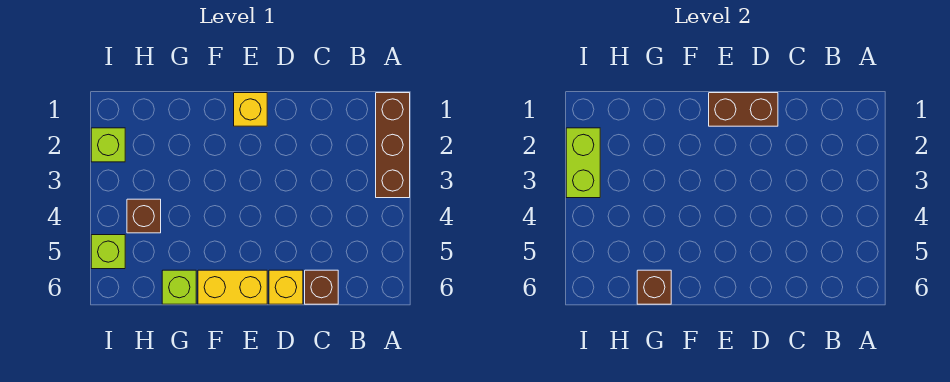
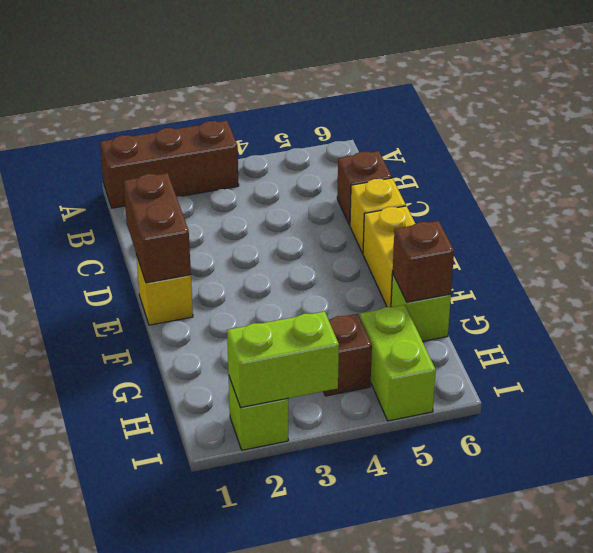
lime brick I5 level 1 -> lime brick H5:I5 level 1

